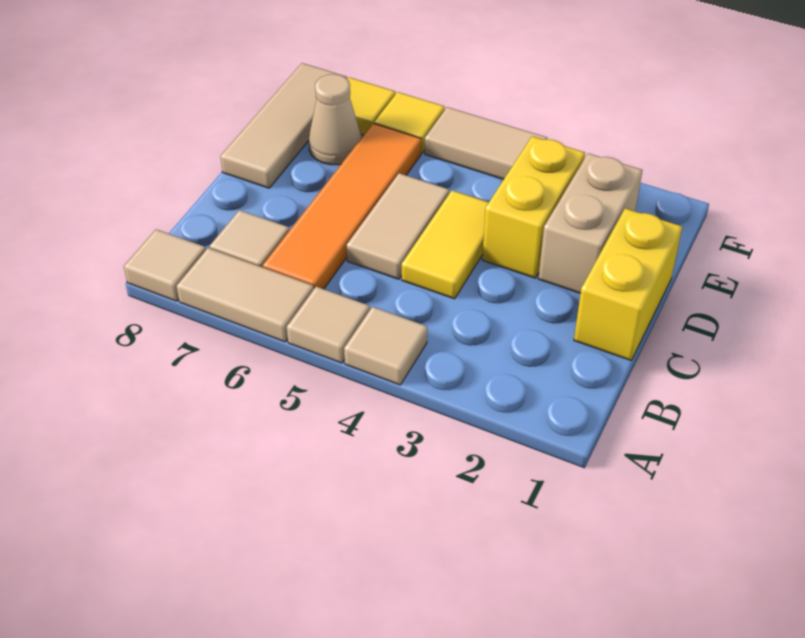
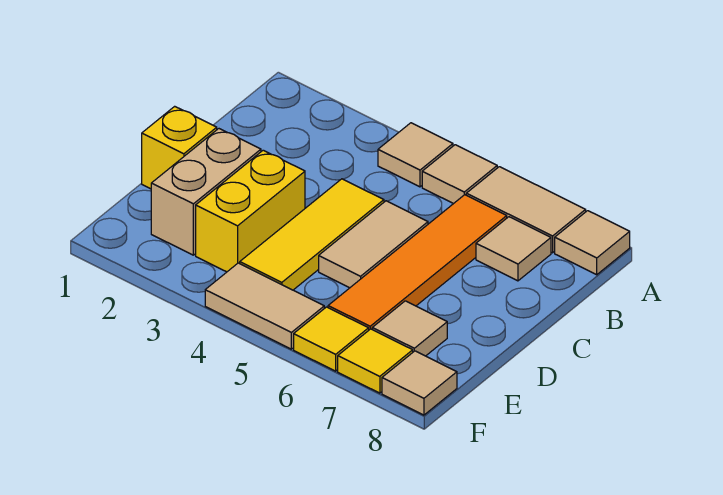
yellow brick C1:D1 level 1 -> yellow brick D1 level 1
yellow tile C4:D4 level 1 -> yellow tile C4:E4 level 1
tan tile D8:F8 level 1 -> tan tile F8 level 1
tan cone E7 level 1 -> tan tile E7 level 1

